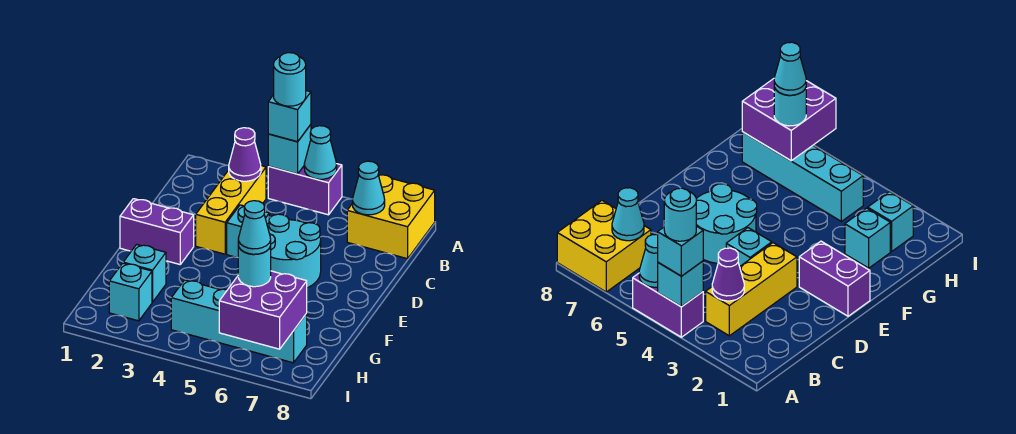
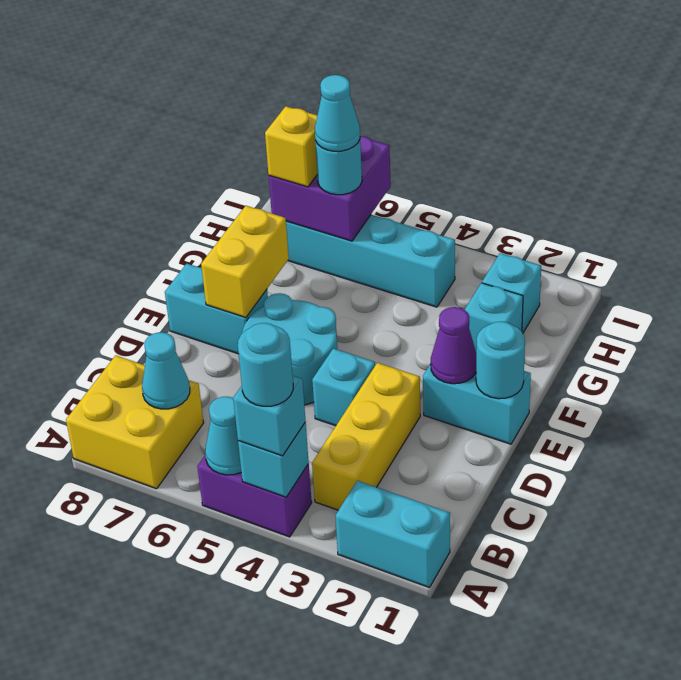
none -> cyan brick A1:A2 level 1
purple cone B3 level 2 -> purple cone E2 level 2
purple brick E1:E2 level 1 -> cyan brick E1:E2 level 1
none -> cyan round brick E1 level 2
none -> cyan brick E7:E8 level 1
none -> yellow brick E7:F7 level 2
none -> yellow brick H7 level 3

